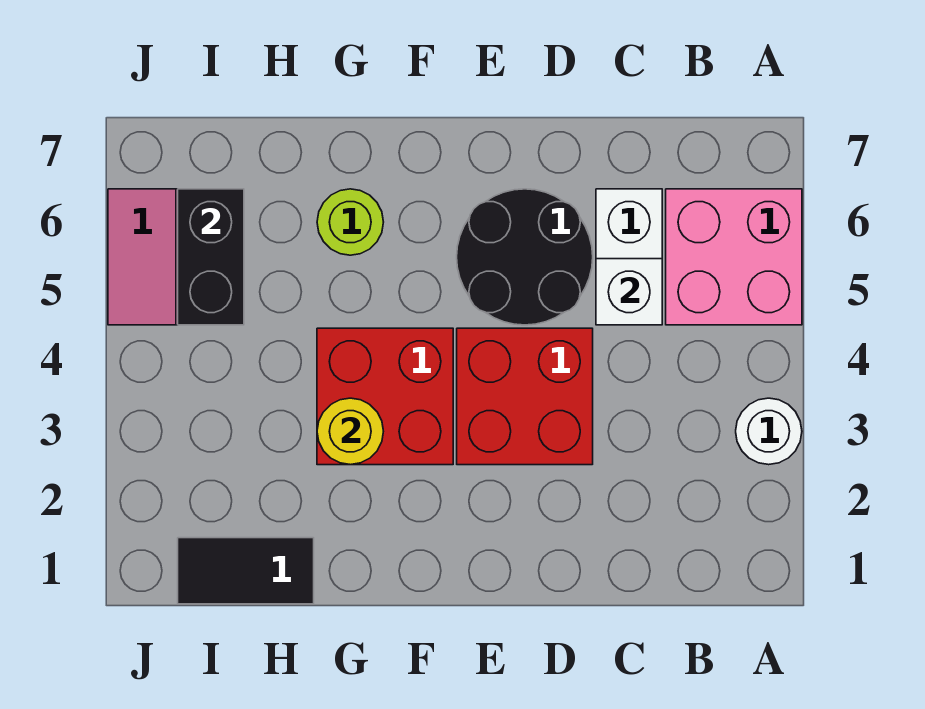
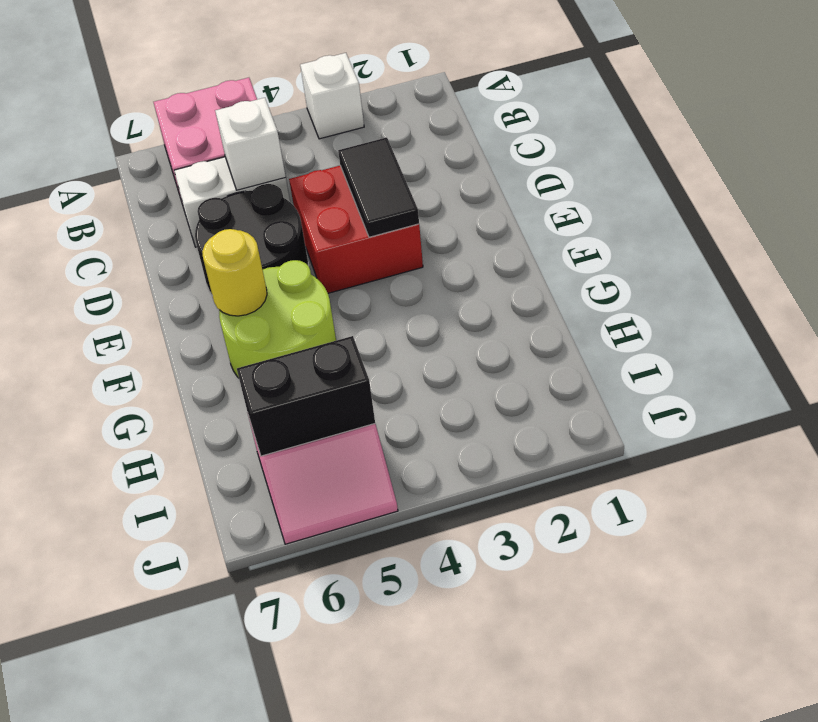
white round brick A3 level 1 -> white brick A3 level 1
red brick F3:G4 level 1 -> none
yellow round brick G3 level 2 -> yellow round brick F6 level 2
lime round brick G6 level 1 -> lime round brick F5:G6 level 1
black tile H1:I1 level 1 -> black tile D3:E3 level 2

